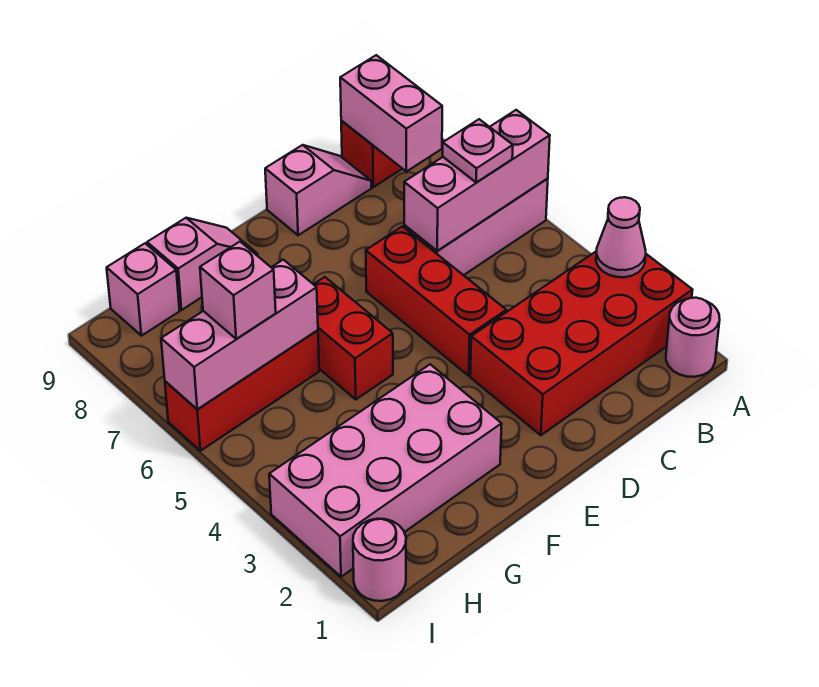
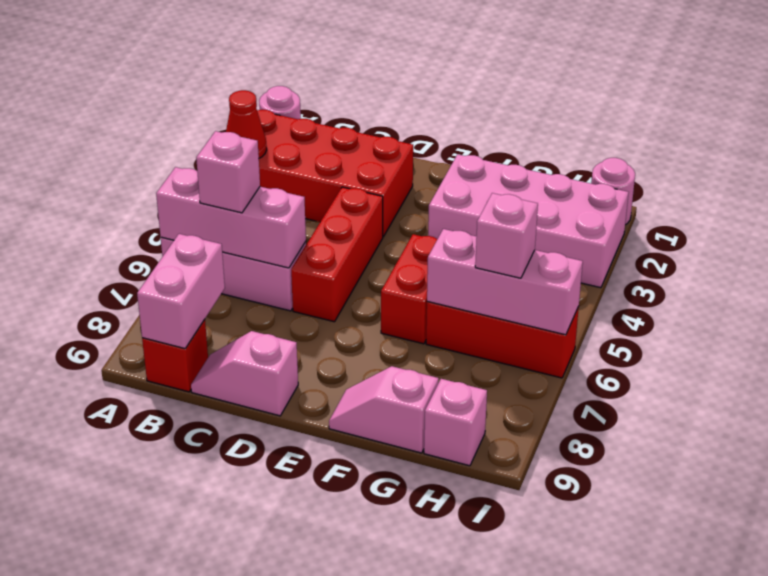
pink cone A3 level 2 -> red cone A3 level 2
pink plate B6 level 3 -> pink brick B6 level 3

